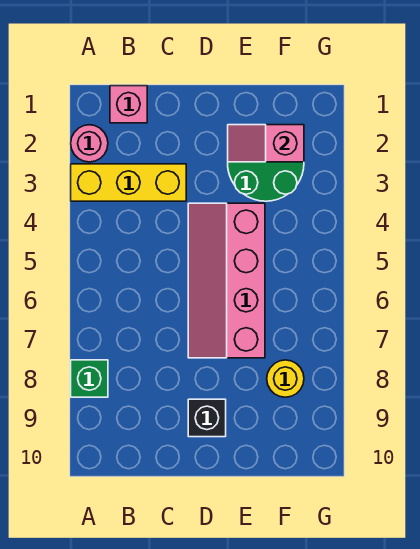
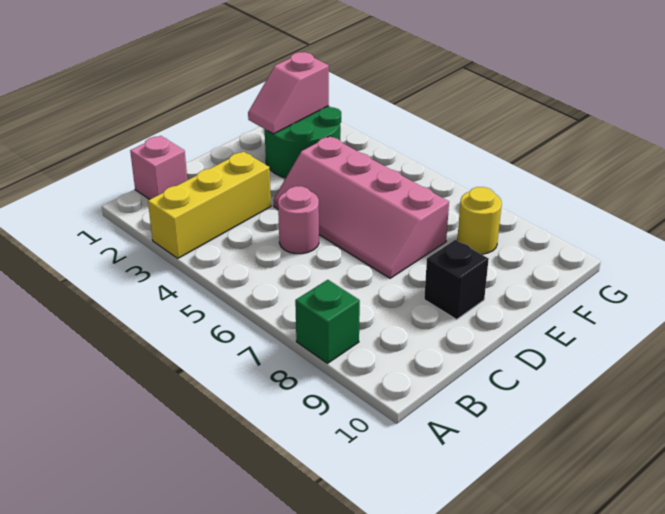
pink round brick A2 level 1 -> pink round brick C5 level 1

